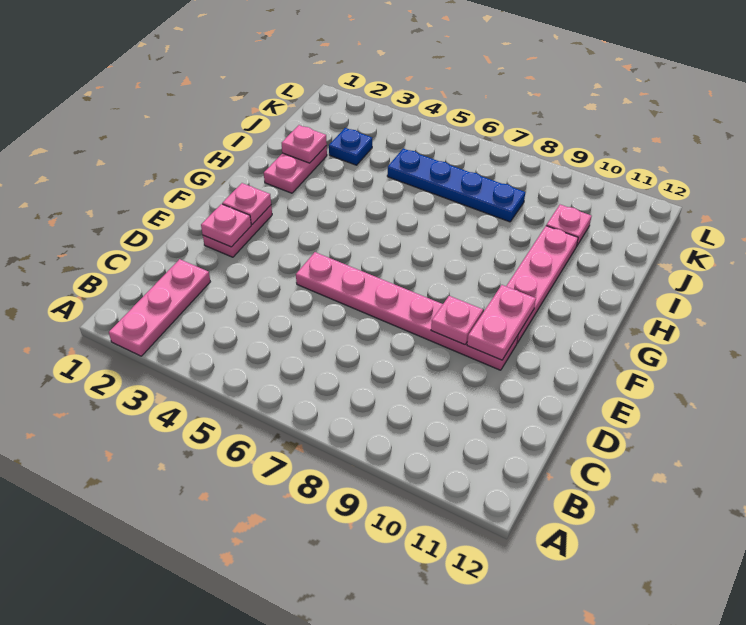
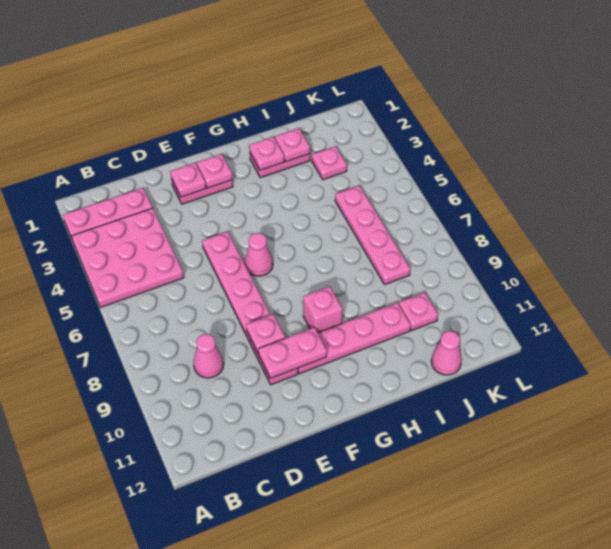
none -> pink plate A3:C5 level 1
none -> pink cone C9 level 1
none -> pink cone F6 level 1
none -> pink brick G9 level 1
none -> pink plate H2 level 2
blue plate J3 level 1 -> pink plate J3 level 1
blue plate J5:J8 level 1 -> pink plate J5:J8 level 1
none -> pink cone J12 level 1

